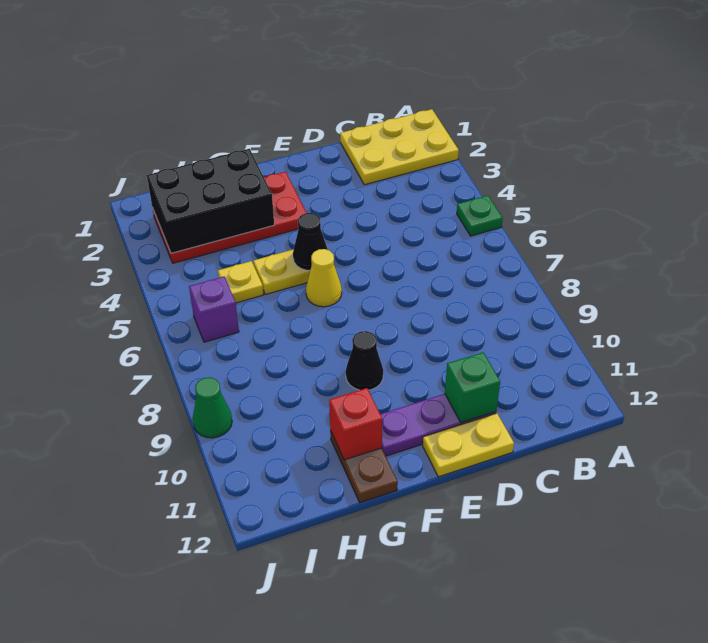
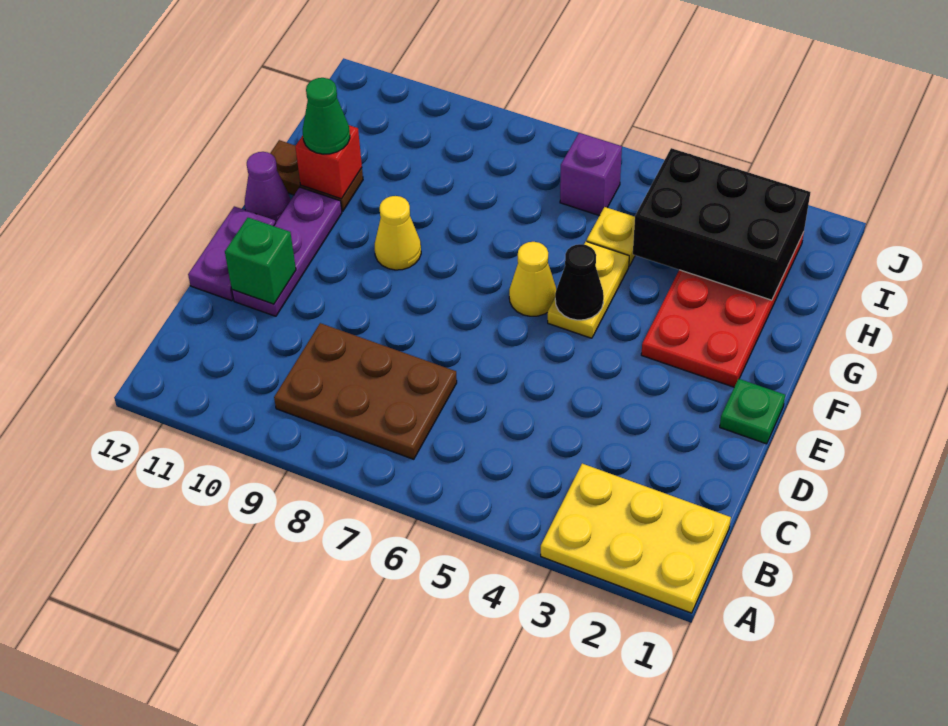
yellow plate A1:C2 level 1 -> yellow plate A1:B3 level 1
green plate A5 level 1 -> green plate E1 level 1
none -> brown plate B7:C9 level 1
yellow plate D12:E12 level 1 -> purple plate D12:E12 level 1
black cone F9 level 1 -> yellow cone F9 level 1
none -> purple cone F12 level 1
black brick G2:I3 level 2 -> black brick H2:I4 level 2
green cone J9 level 1 -> green cone G11 level 3

